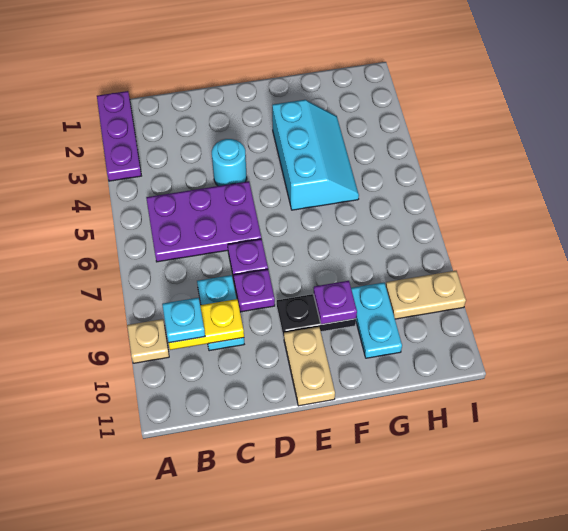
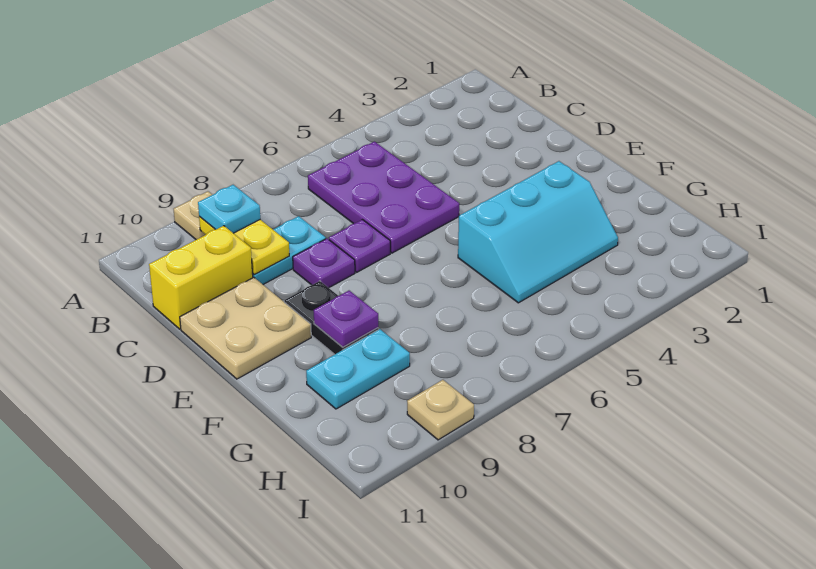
purple plate A1:A3 level 1 -> none
none -> yellow brick C10:C11 level 1
cyan round brick D4 level 1 -> none
tan plate E10:E11 level 1 -> tan plate D10:E11 level 1
tan plate H9:I9 level 1 -> tan plate I9 level 1

